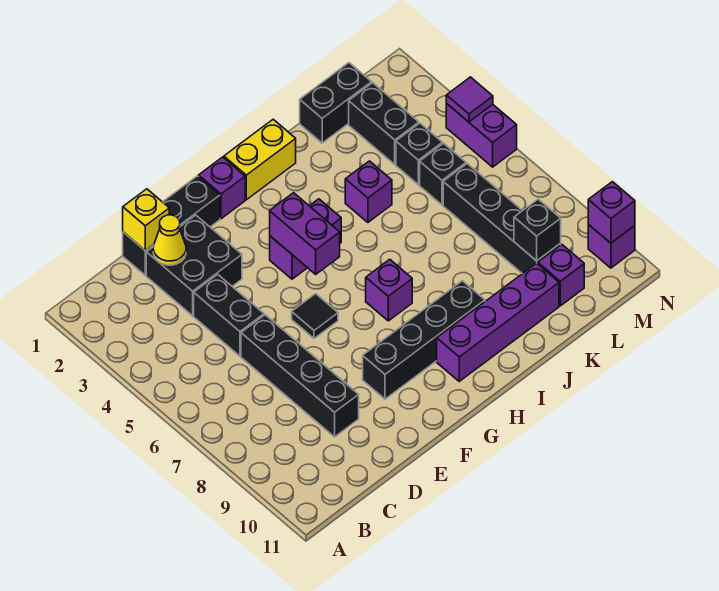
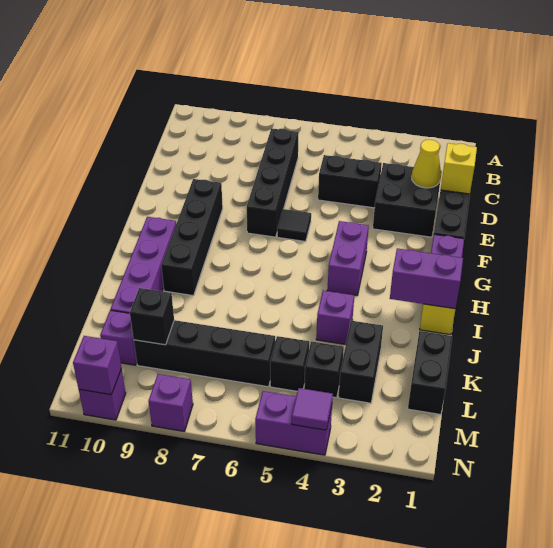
black brick D6:D9 level 1 -> black brick C7:F7 level 1
purple brick G4:G5 level 2 -> purple brick I1:I2 level 2
purple brick H7 level 1 -> purple brick N8 level 1
black brick L2:L3 level 1 -> black brick K3:L3 level 1

